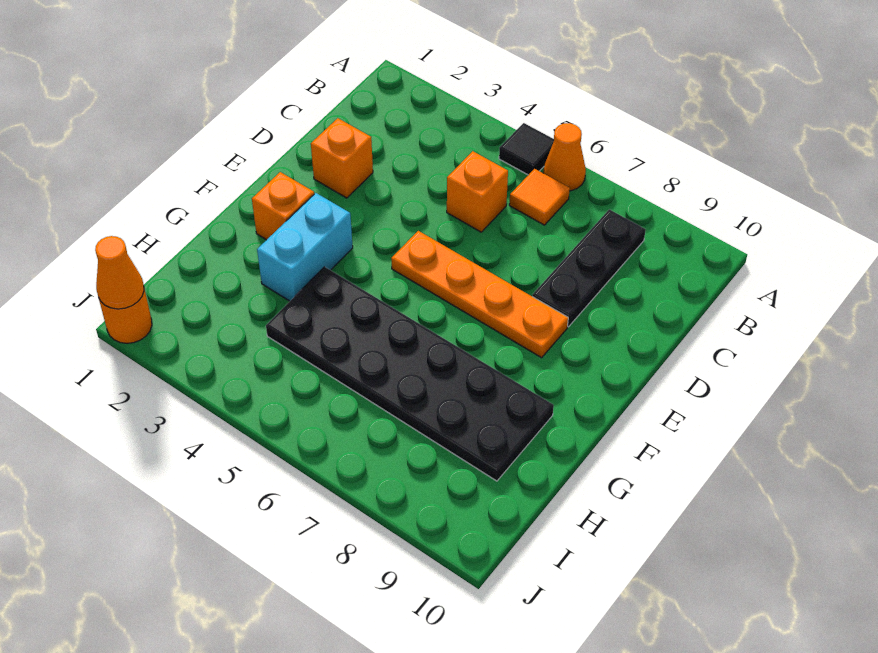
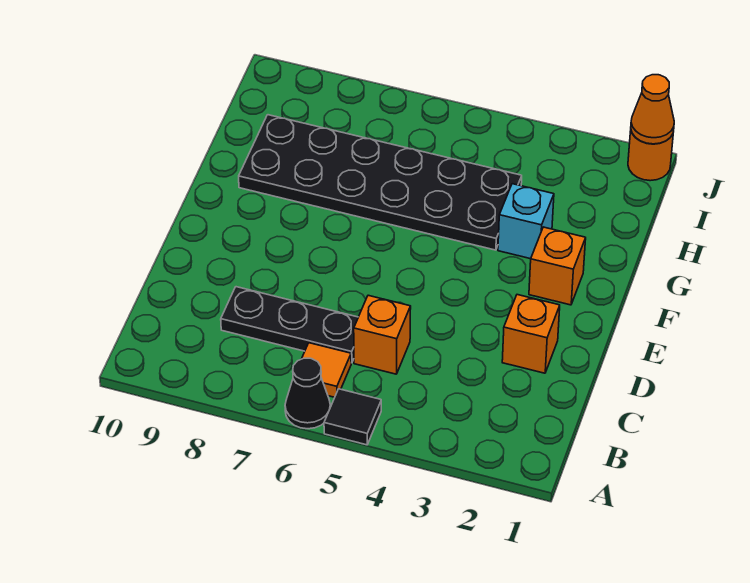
orange cone A6 level 1 -> black cone A6 level 1
black plate B8:D8 level 1 -> black plate C6:C8 level 1
orange plate E5:E8 level 1 -> none
cyan brick F3:G3 level 1 -> cyan brick G3 level 1

